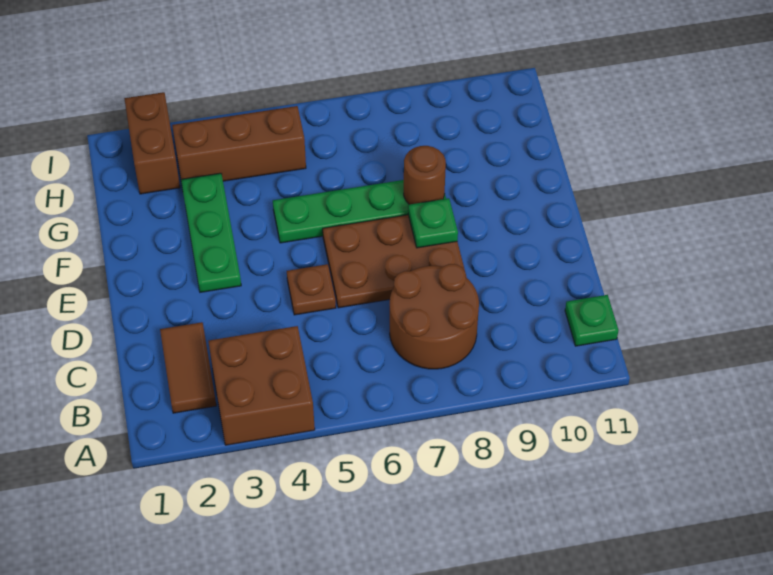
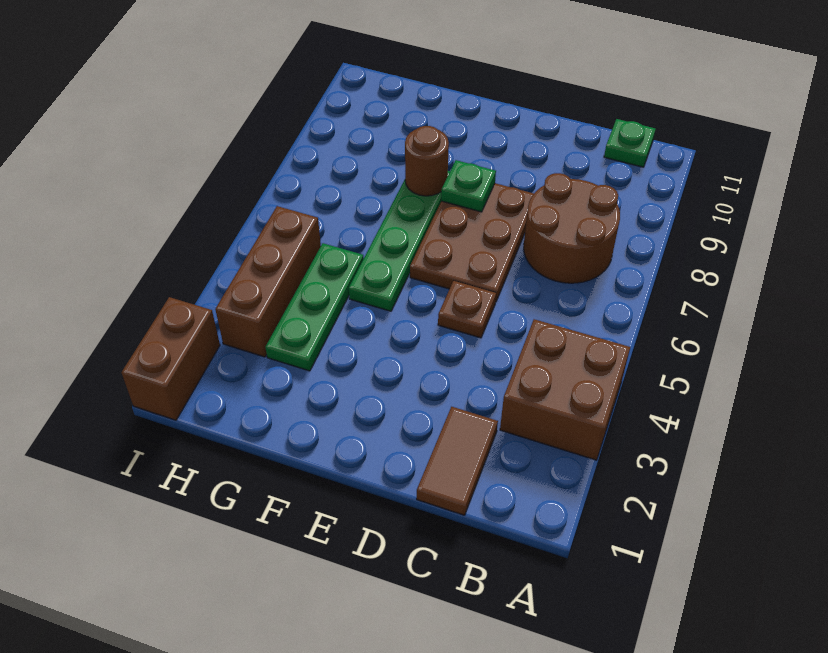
brown tile B2:C2 level 1 -> brown tile C1:C2 level 1
green plate E3:G3 level 1 -> green plate G3:G5 level 1
brown brick H2:I2 level 1 -> brown brick I1:I2 level 1

